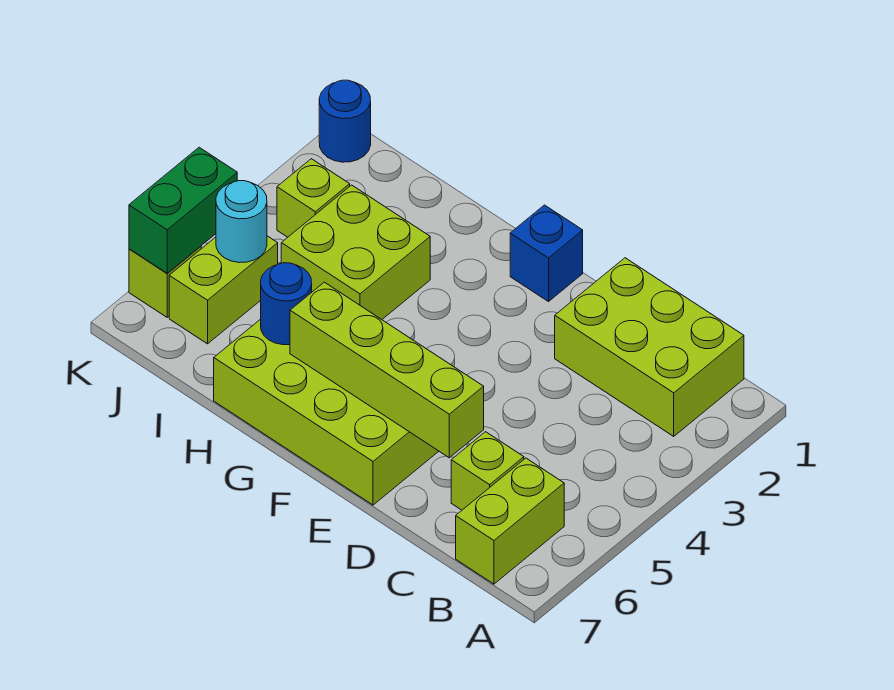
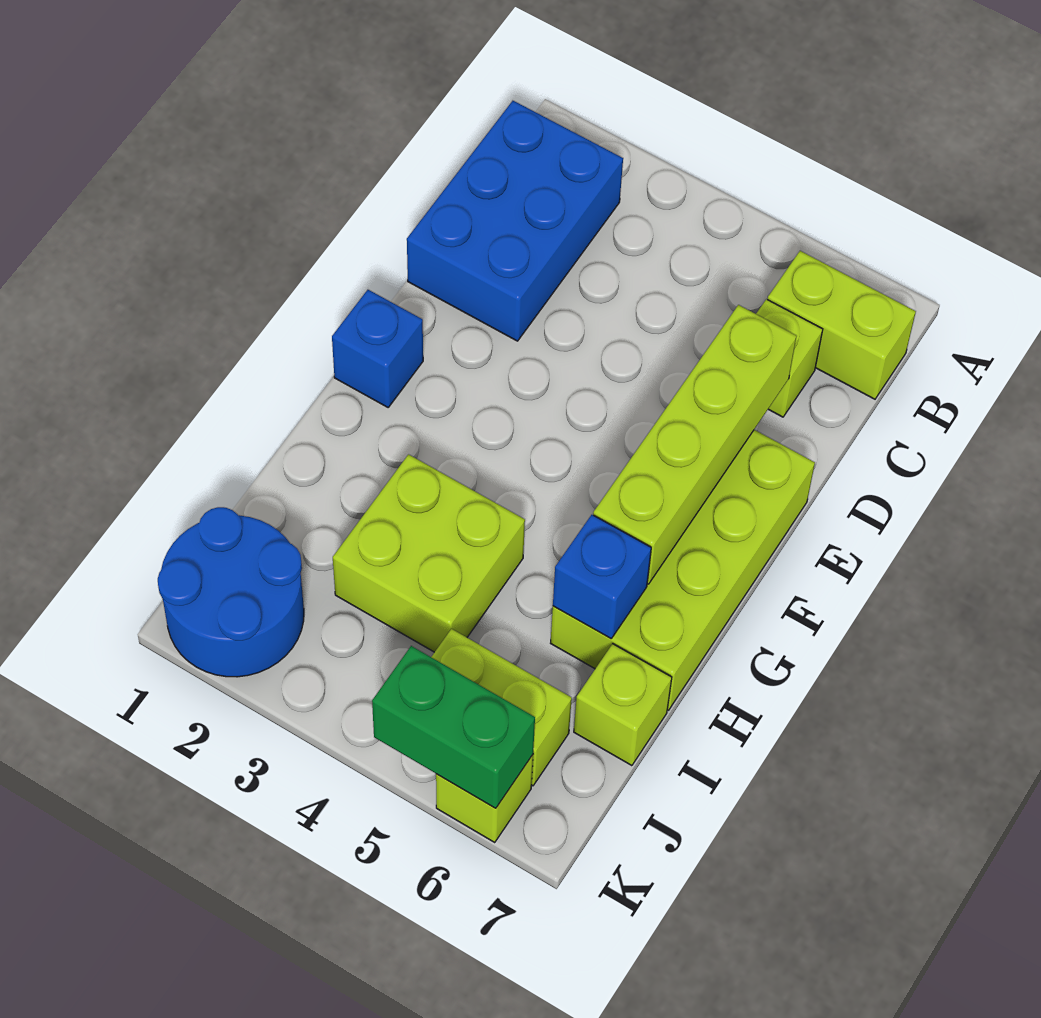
lime brick B1:D2 level 1 -> blue brick B1:D2 level 1
blue round brick H6 level 2 -> blue brick H6 level 2
lime brick J3 level 1 -> lime brick I7 level 1
cyan round brick J5 level 2 -> none
blue round brick K1 level 1 -> blue round brick J1:K2 level 1

